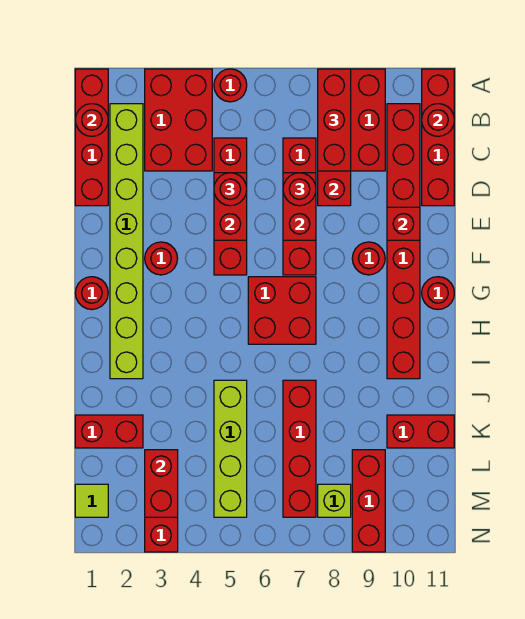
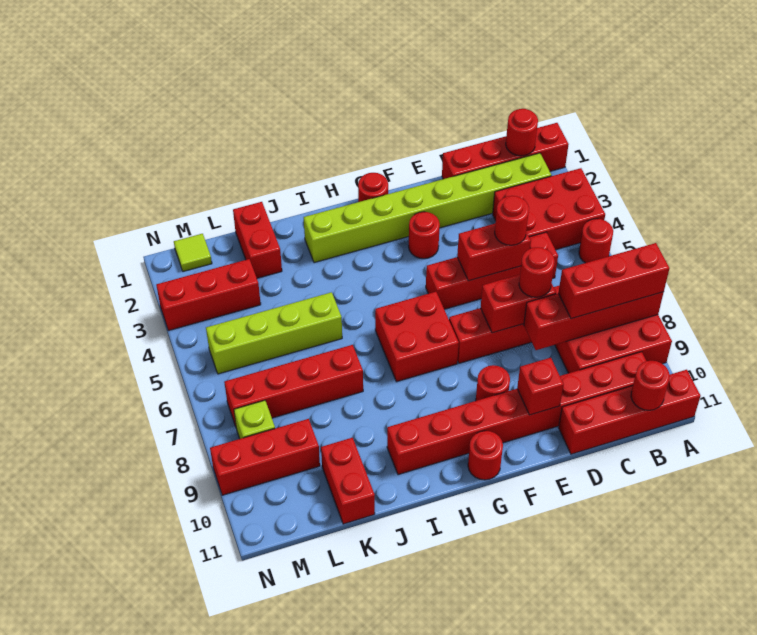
red brick L3:M3 level 2 -> none

